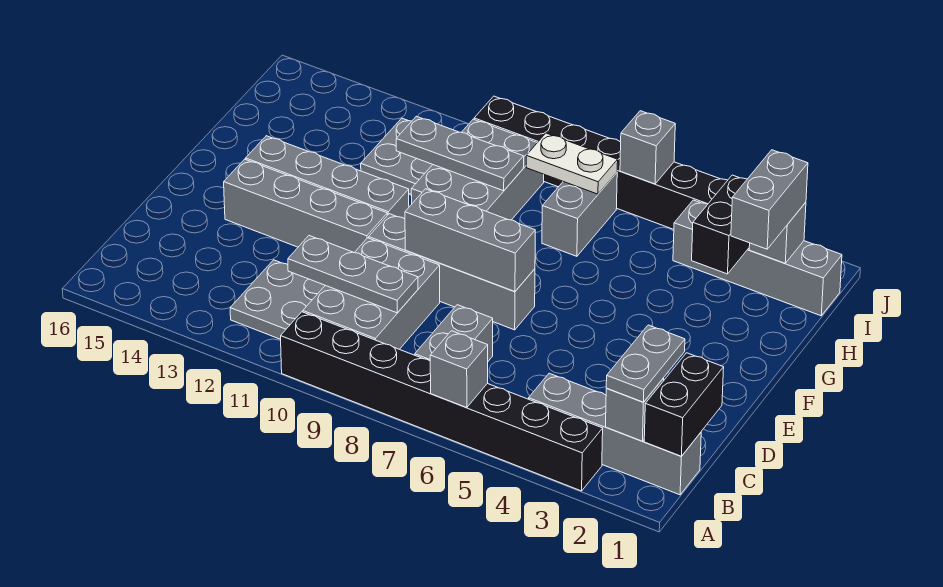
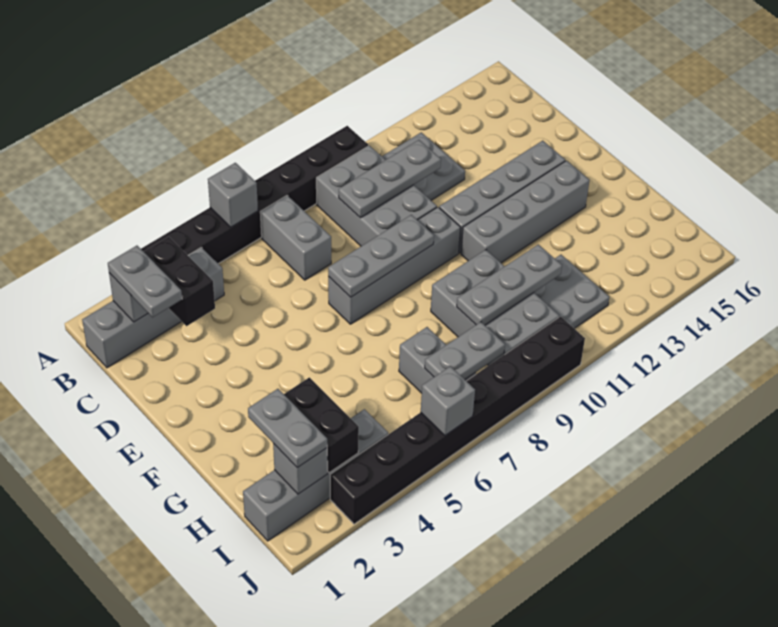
black brick B1:C1 level 2 -> black brick B3:C3 level 2
grey brick E7:E9 level 2 -> grey plate E7:E9 level 2
grey brick H2:I2 level 3 -> grey plate H2:I2 level 3
white plate I7:I8 level 2 -> grey plate I7:I8 level 2

